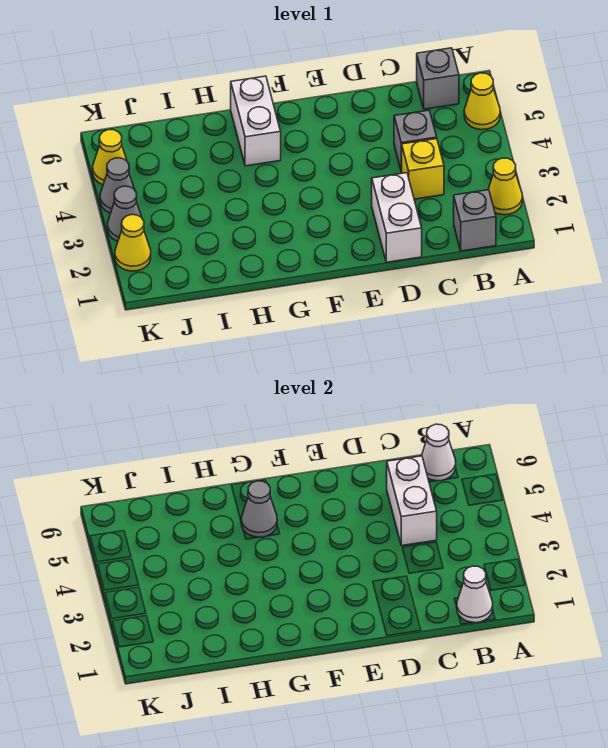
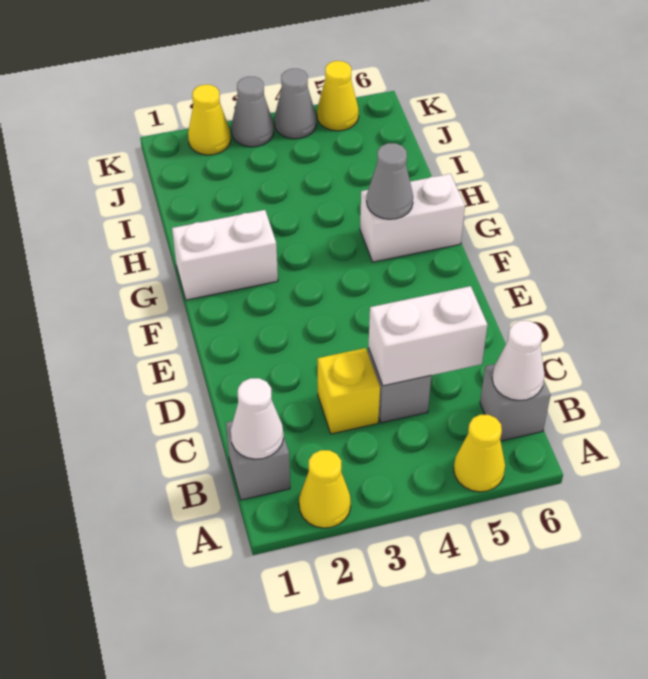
white brick D1:D2 level 1 -> white brick G1:G2 level 1

